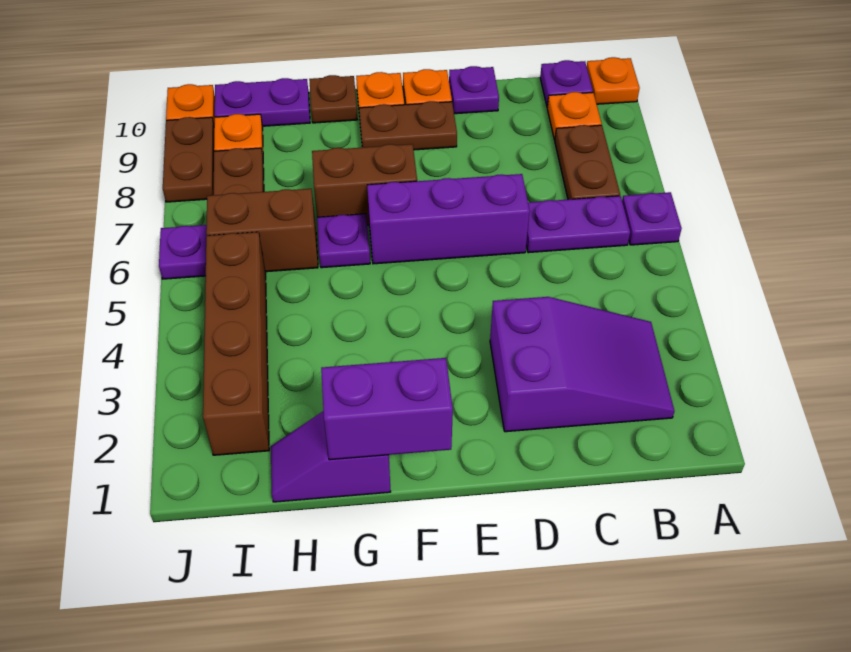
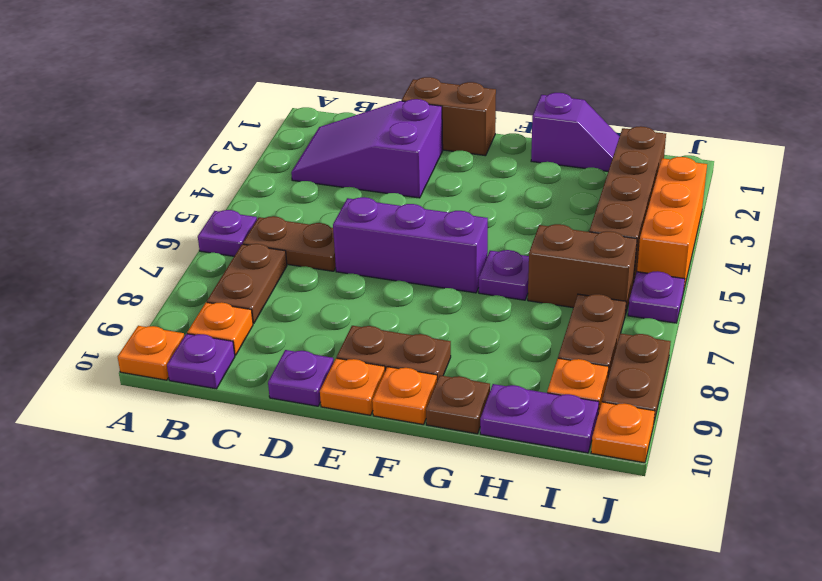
purple plate B6:C6 level 1 -> brown plate B6:C6 level 1
purple brick F1:G1 level 2 -> none
brown brick F7:G7 level 1 -> brown brick D1:E1 level 1
none -> orange brick J3:J5 level 1

